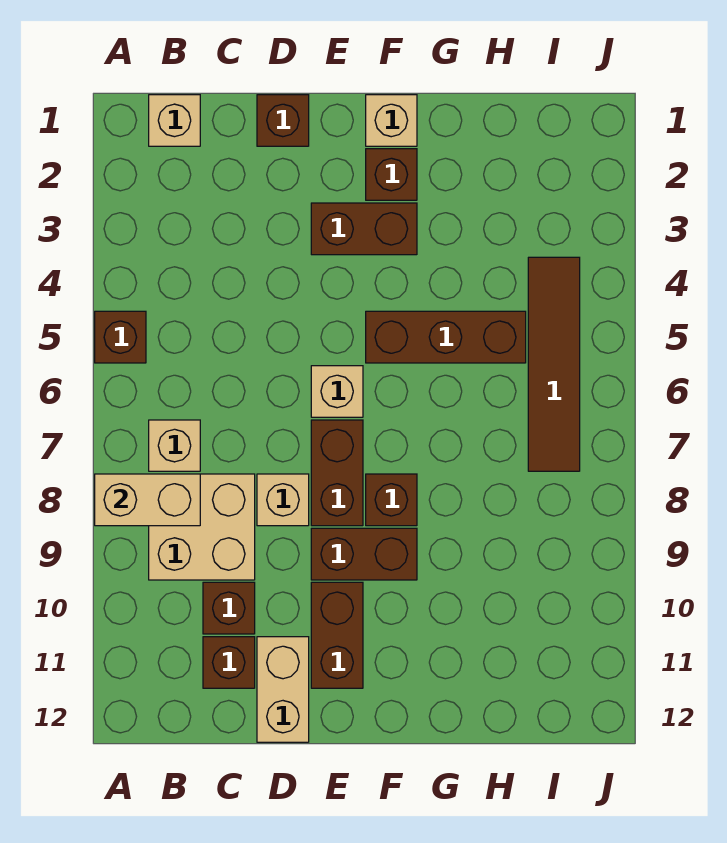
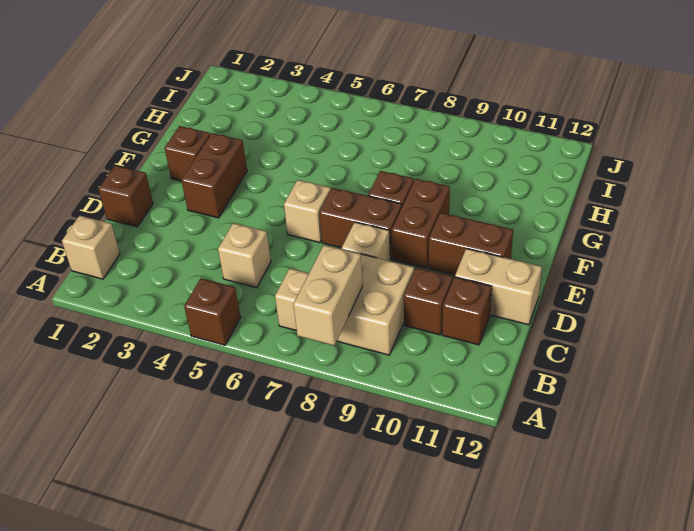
tan brick F1 level 1 -> tan brick C5 level 1
brown brick F5:H5 level 1 -> none
brown tile I4:I7 level 1 -> none

